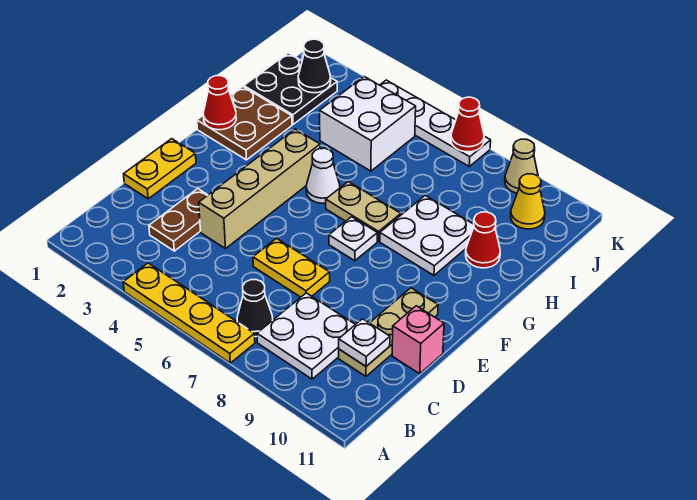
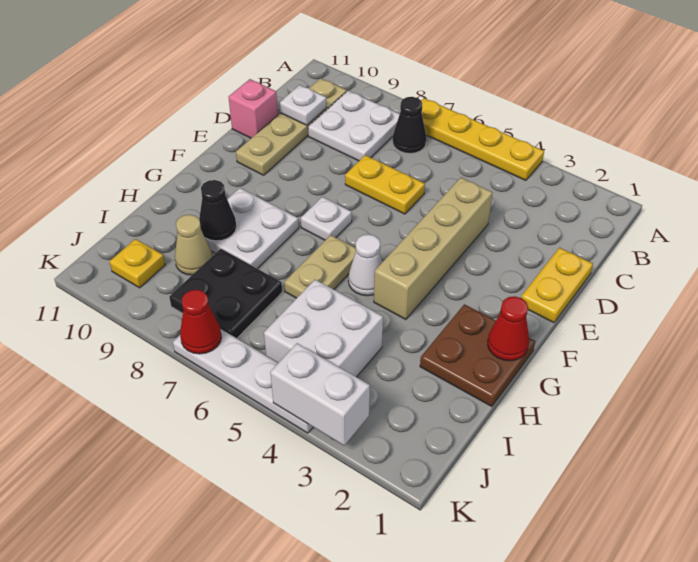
brown plate C3:D3 level 1 -> none
tan plate C10:E10 level 1 -> tan plate B10:E10 level 1
tan plate G6:G7 level 1 -> tan plate G6:H6 level 1
red cone H10 level 1 -> none
black plate I1:J2 level 1 -> black plate I7:J8 level 1
black cone J2 level 2 -> black cone H9 level 2
yellow cone J10 level 1 -> yellow plate J10 level 1
none -> white brick K3:K4 level 2
tan cone K9 level 1 -> tan cone I9 level 1

